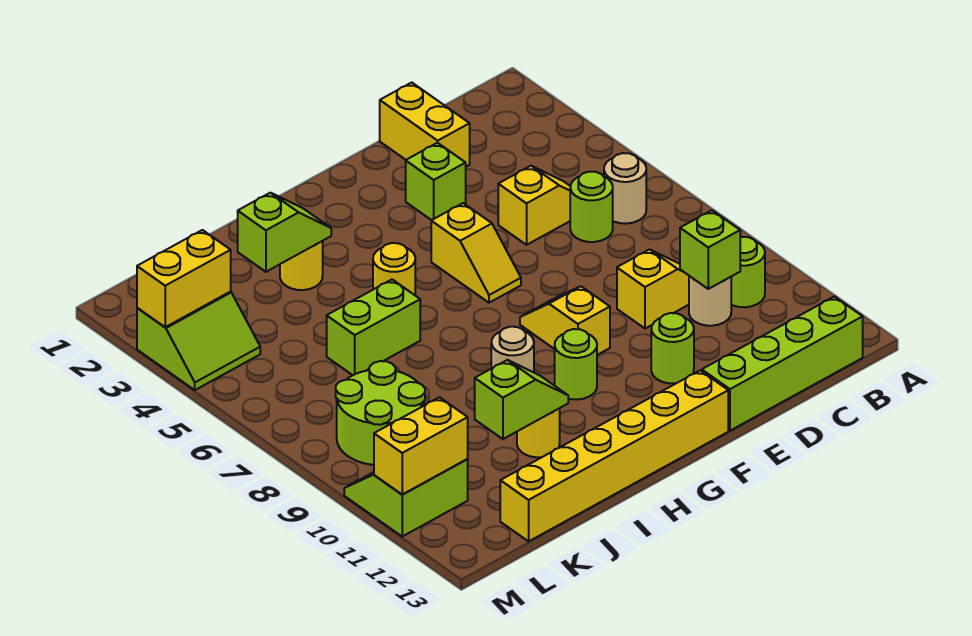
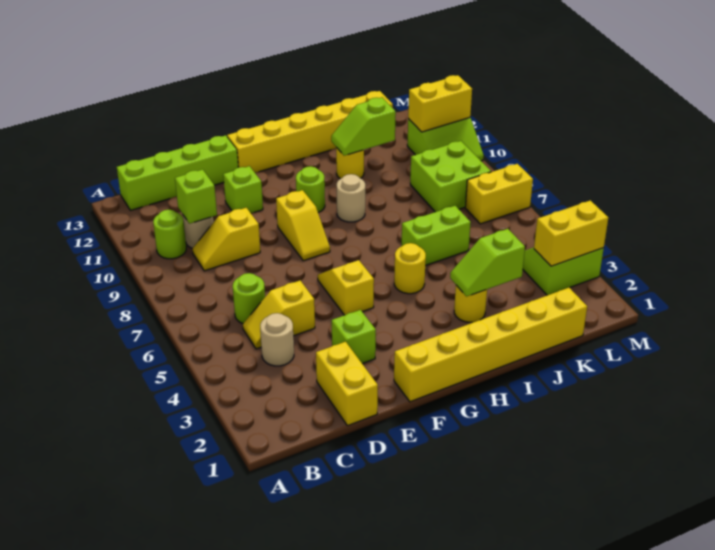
tan round brick B6 level 1 -> tan round brick C4 level 1
lime round brick E11 level 1 -> lime brick E11 level 1
none -> yellow brick F1:K1 level 1
lime round brick K8:L9 level 1 -> lime brick K8:L9 level 1
none -> yellow brick L7:M7 level 1

